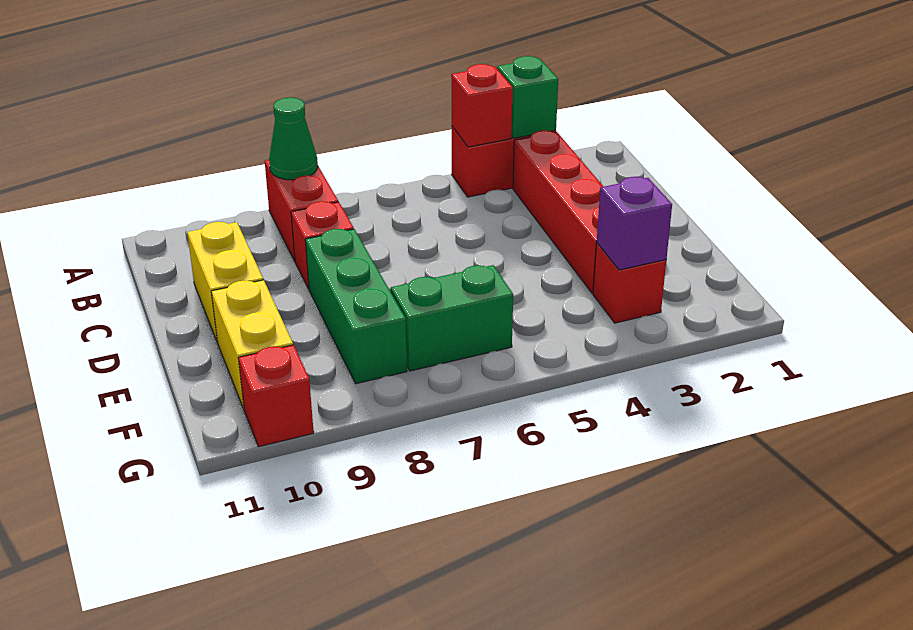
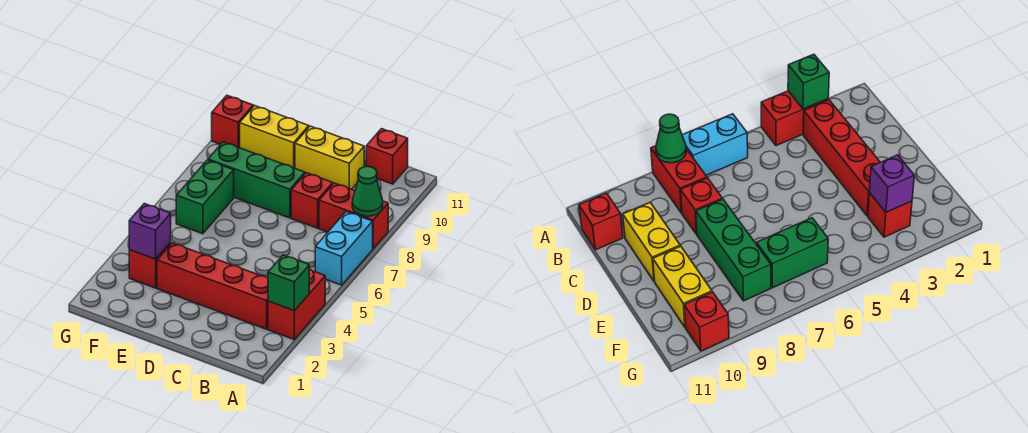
red brick A4 level 2 -> red brick B11 level 1
none -> cyan brick A6:A7 level 1

